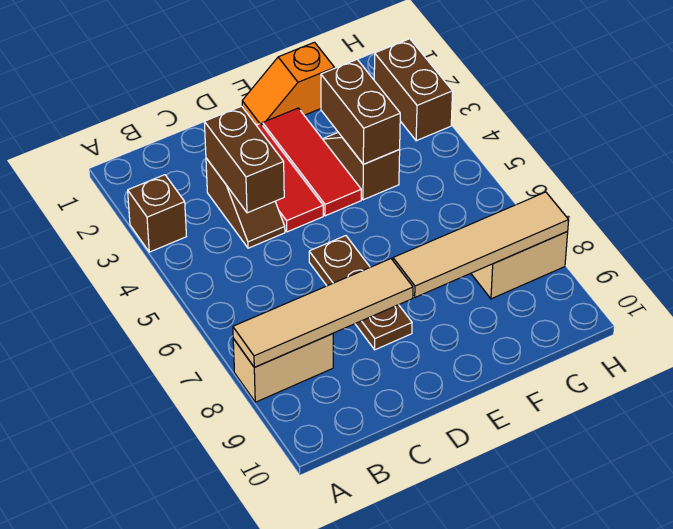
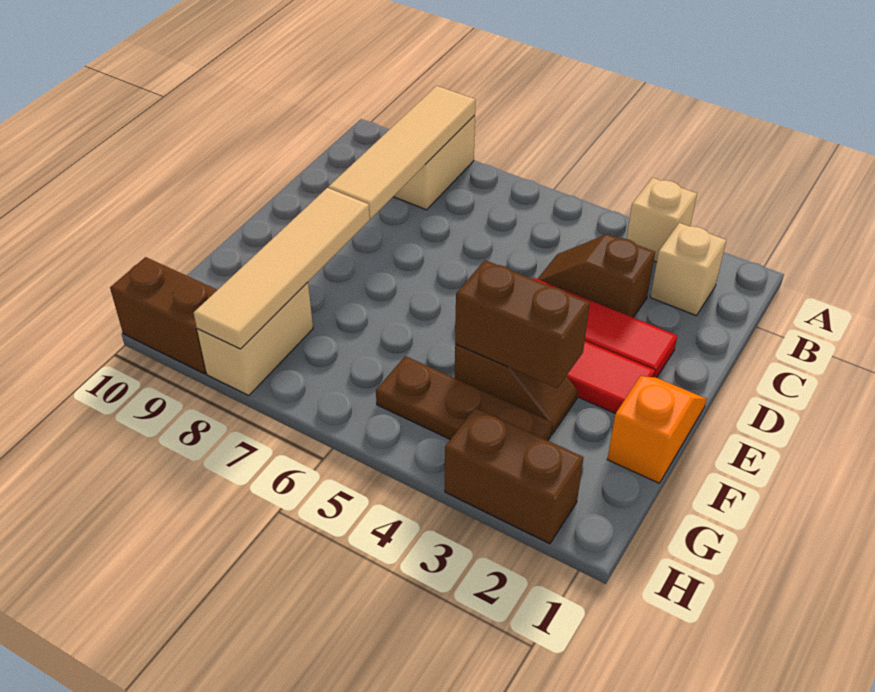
brown brick A3 level 1 -> tan brick A3 level 1
none -> tan brick B2 level 1
brown brick C3:C4 level 2 -> brown brick H9:H10 level 1
brown plate D6:D8 level 1 -> brown plate G3:G5 level 1

